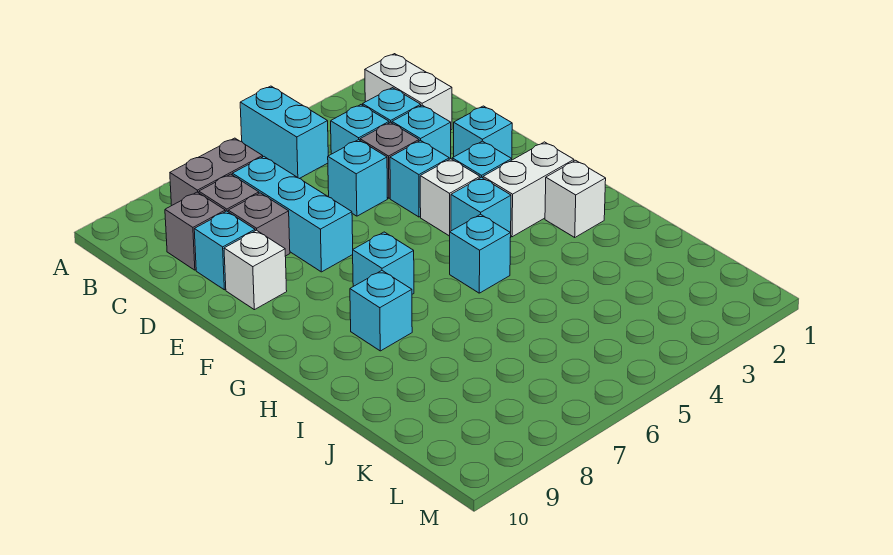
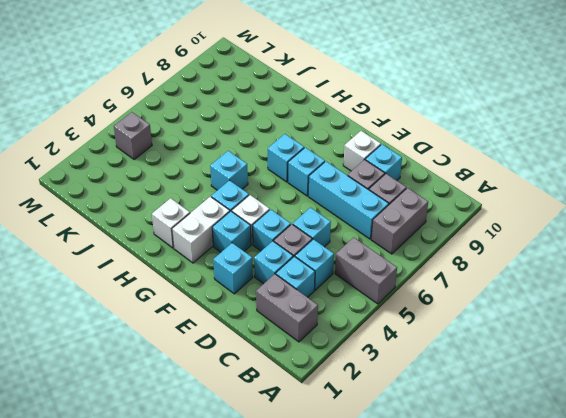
cyan brick A5:B5 level 1 -> grey brick A5:B5 level 1
white brick B2:C2 level 1 -> grey brick B2:C2 level 1
grey brick C9 level 1 -> grey brick L4 level 1
cyan brick H8 level 1 -> cyan brick F7 level 1

